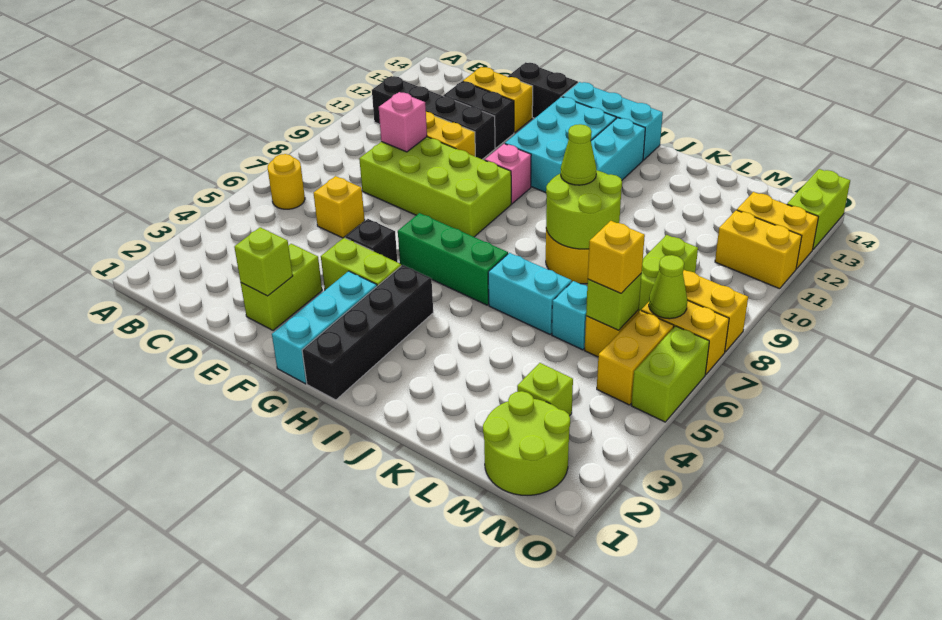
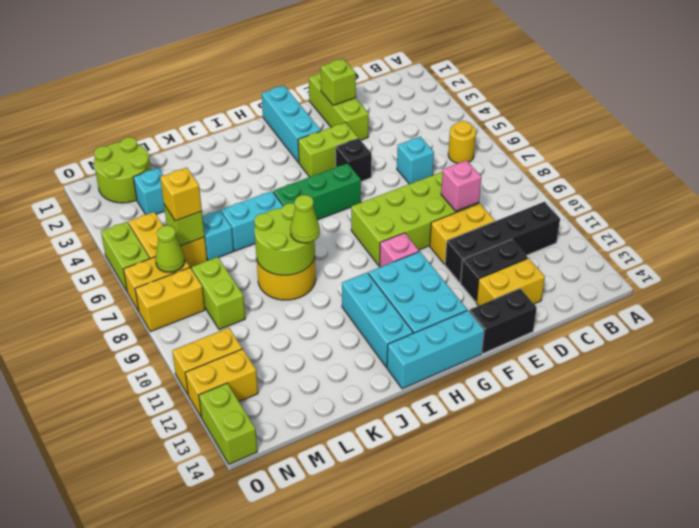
yellow brick D6 level 1 -> cyan brick D6 level 1
lime brick E2:E3 level 1 -> lime brick E1:E3 level 1
black brick H1:H4 level 1 -> none
lime brick M3 level 1 -> cyan brick M3 level 1

